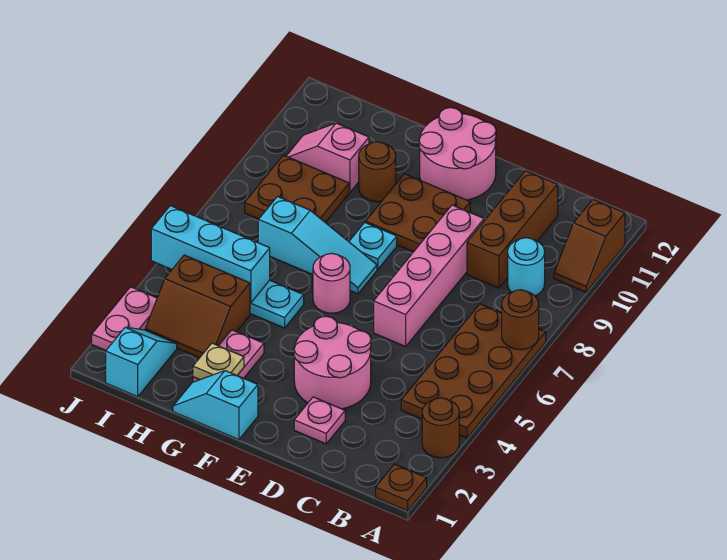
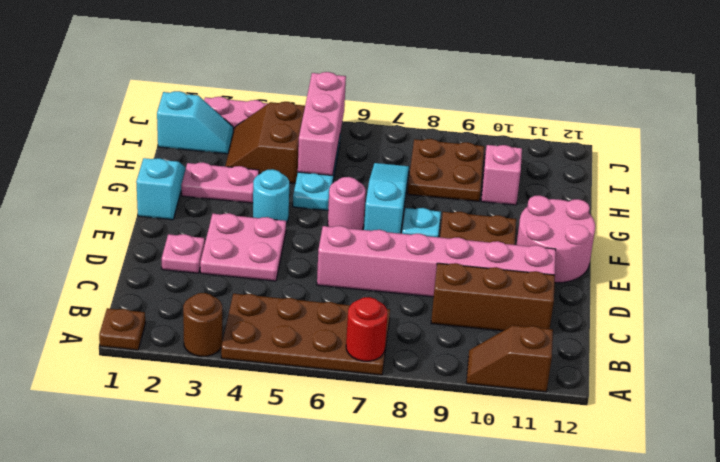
brown round brick A7 level 2 -> red round brick A7 level 2
cyan round brick B9 level 1 -> cyan round brick F4 level 1
pink round brick D3:E4 level 1 -> pink plate D3:E4 level 1
pink brick D6:D9 level 1 -> pink brick D6:D11 level 1
cyan slope F7:H7 level 1 top H -> cyan slope F7:H7 level 1 top F
tan plate G2 level 2 -> none
brown round brick G10 level 1 -> none
cyan brick H5:J5 level 2 -> pink brick H5:J5 level 2

